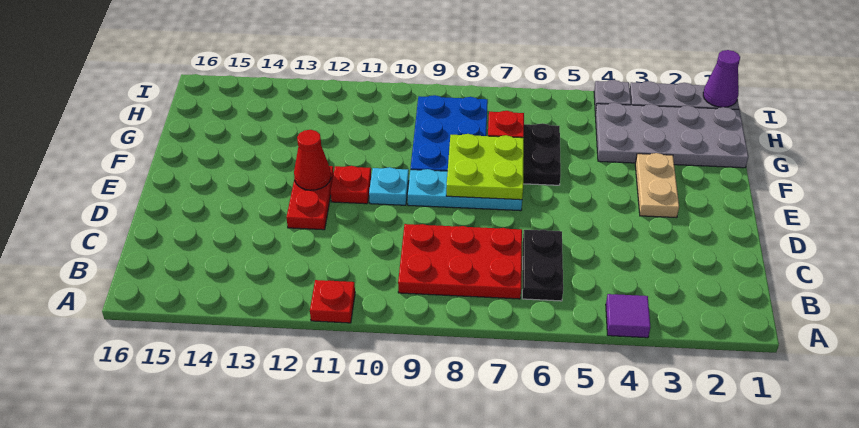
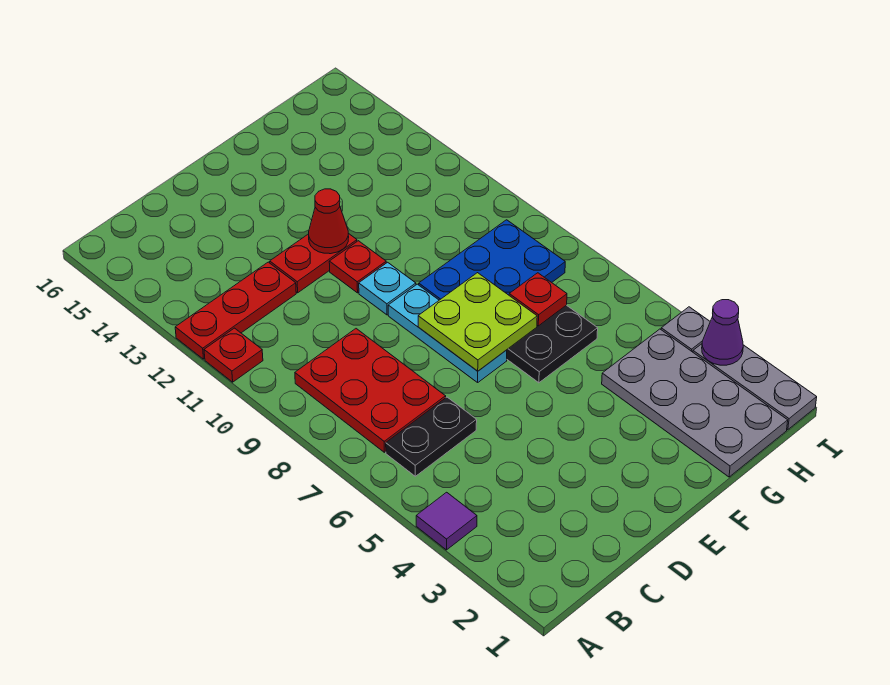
none -> red plate A12:C12 level 1
tan plate E3:F3 level 1 -> none
purple cone I1 level 2 -> purple cone I3 level 2

